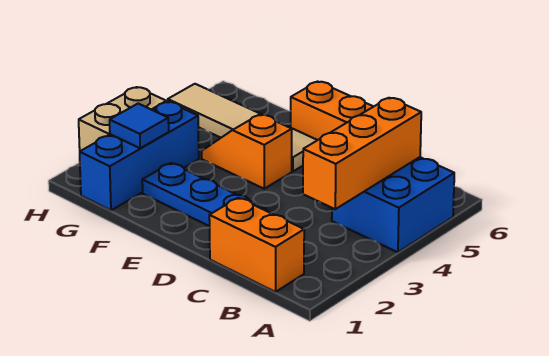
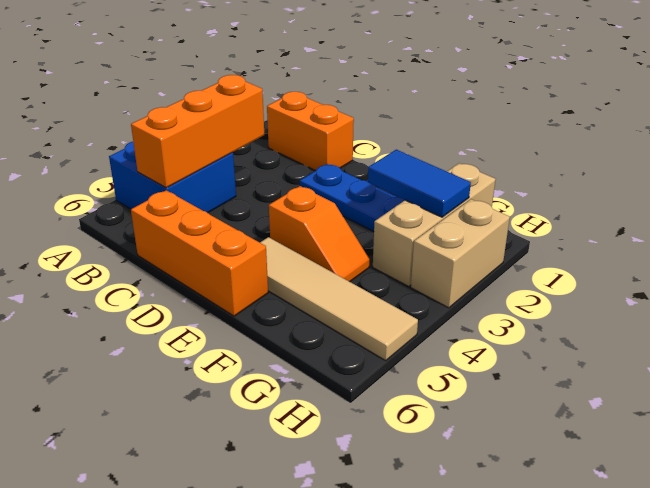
blue brick G1:G3 level 1 -> tan brick G1:G3 level 1
blue tile G2 level 2 -> blue tile F2:G2 level 2

